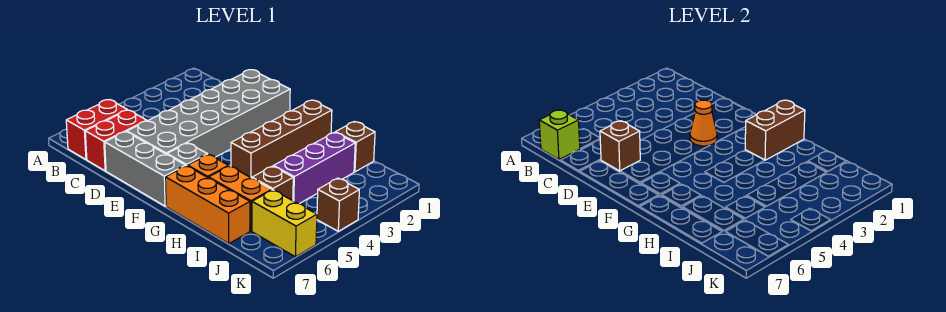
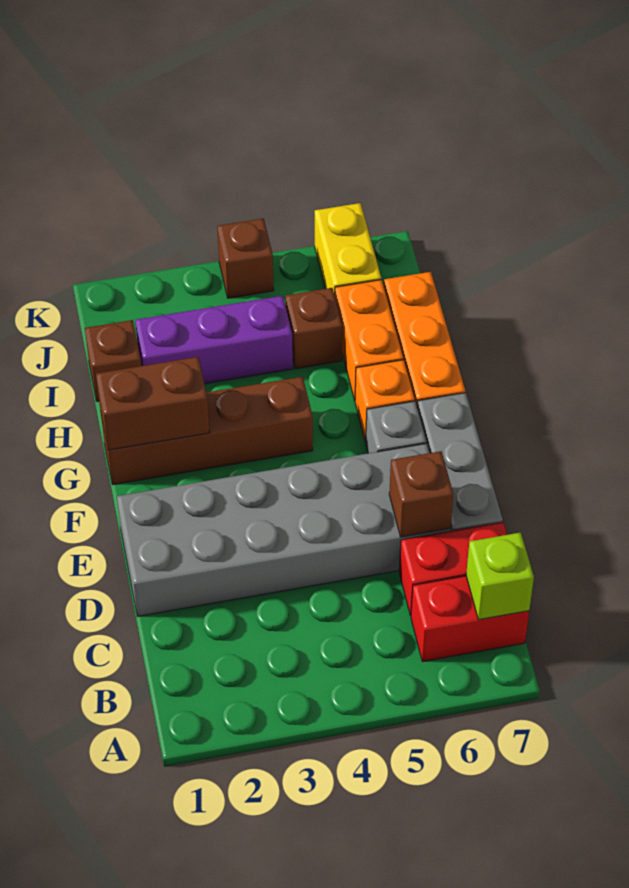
orange cone E3 level 2 -> none

